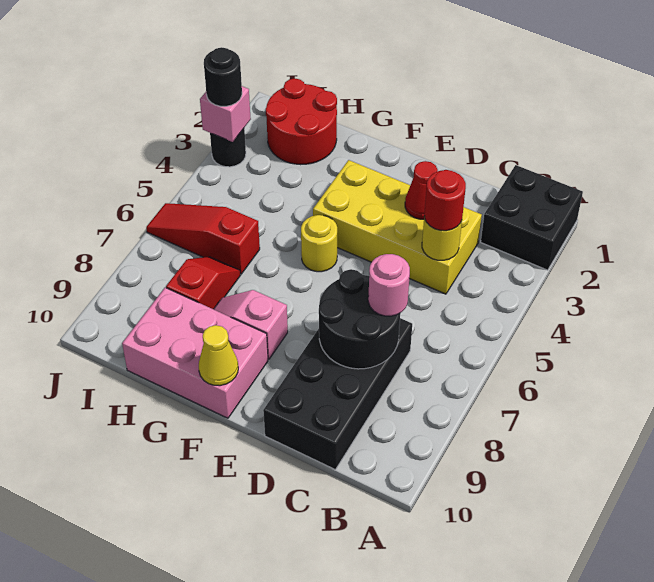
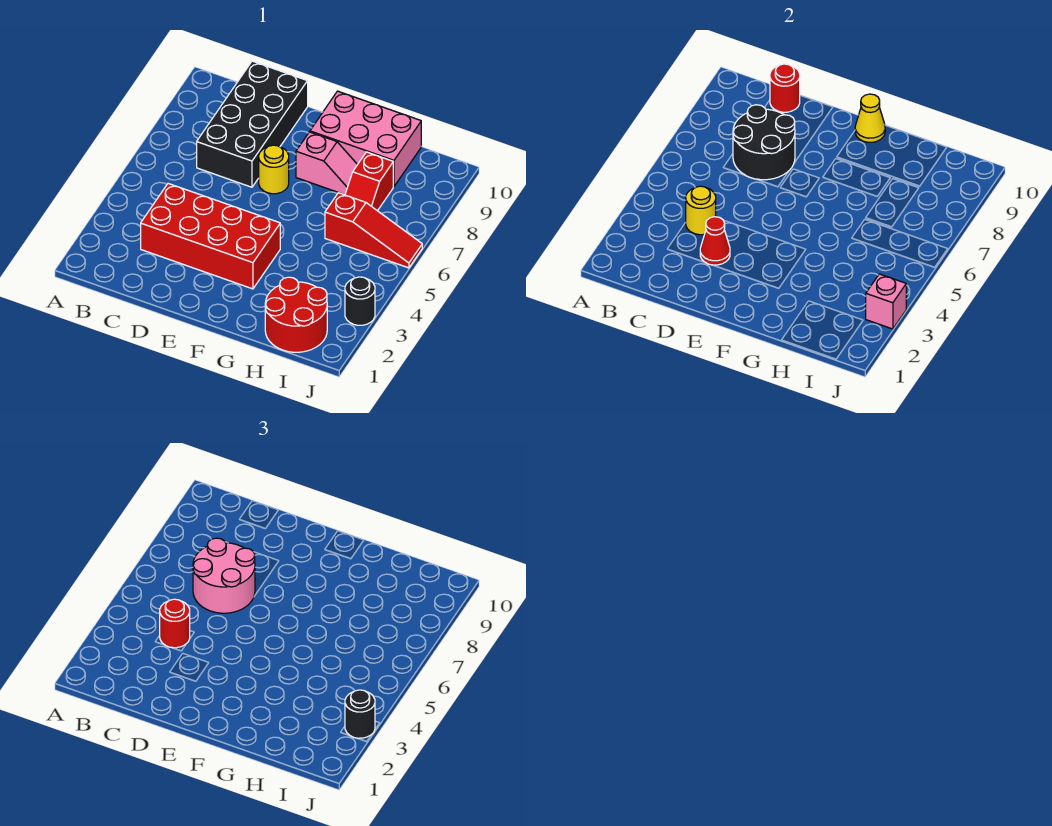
black brick A1:B2 level 1 -> none
yellow brick C3:F4 level 1 -> red brick C3:F4 level 1
pink round brick C7 level 3 -> pink round brick C6:D7 level 3
none -> red round brick C10 level 2
yellow round brick F5 level 1 -> yellow round brick E7 level 1

